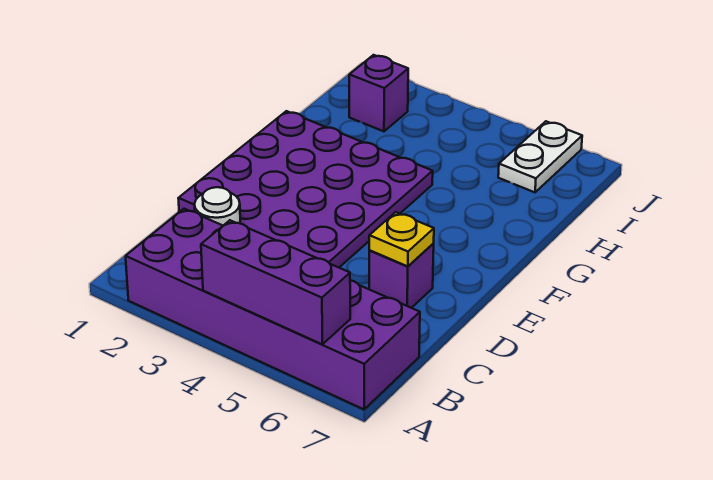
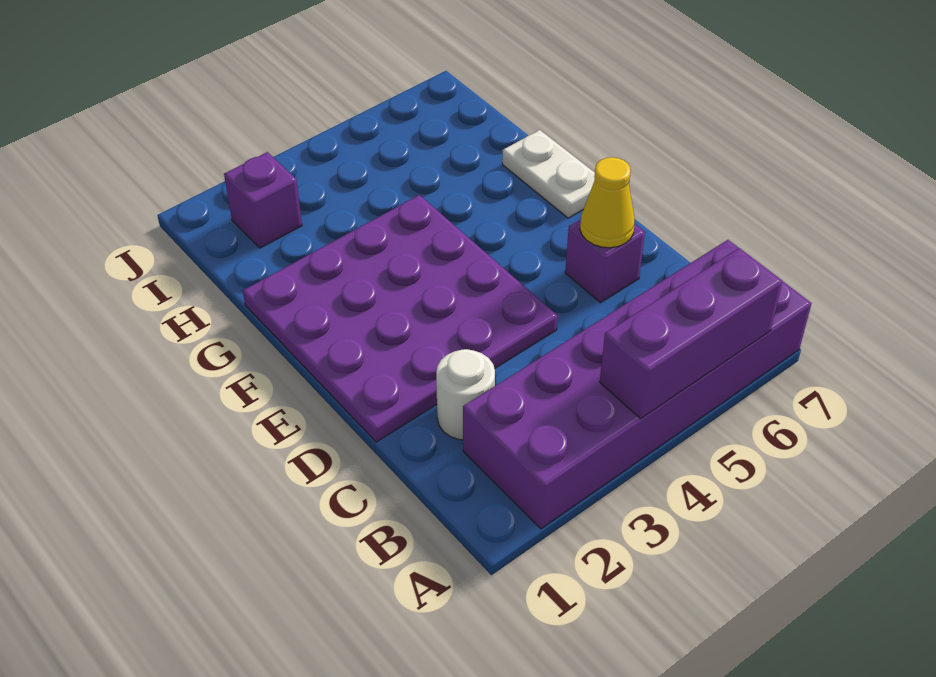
yellow plate D6 level 2 -> yellow cone D6 level 2
white plate I6:J6 level 1 -> white plate F7:G7 level 1

